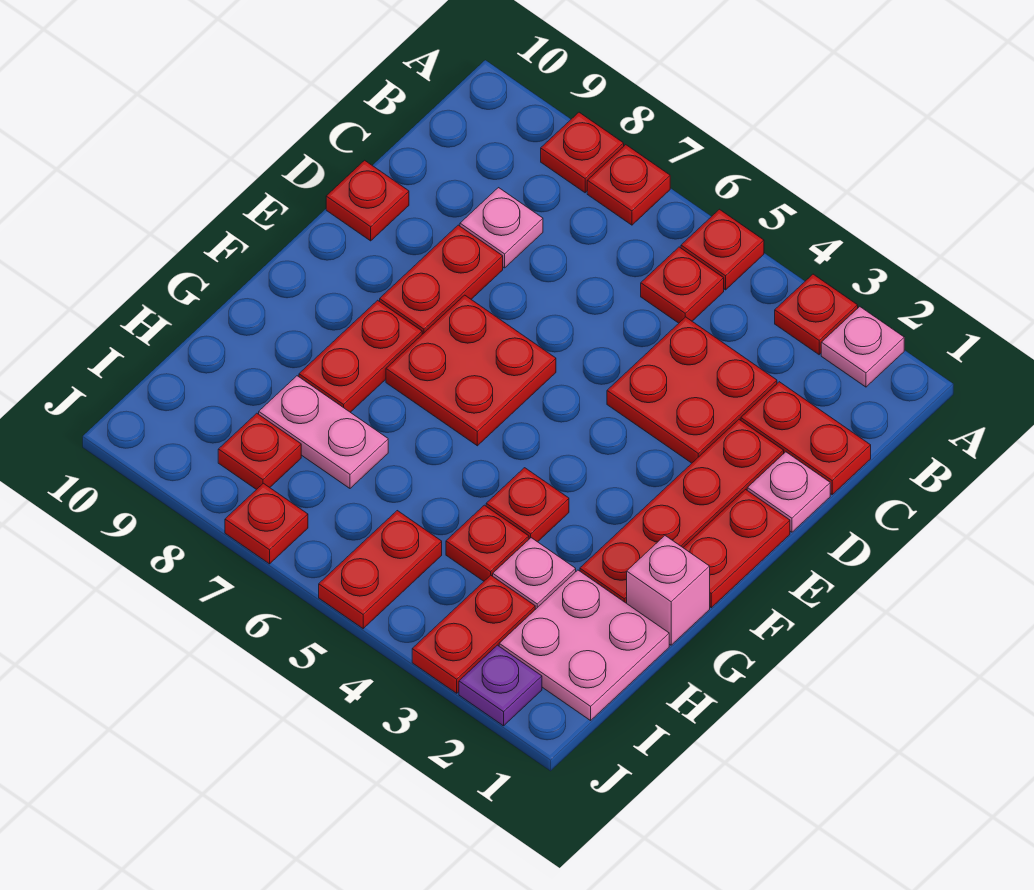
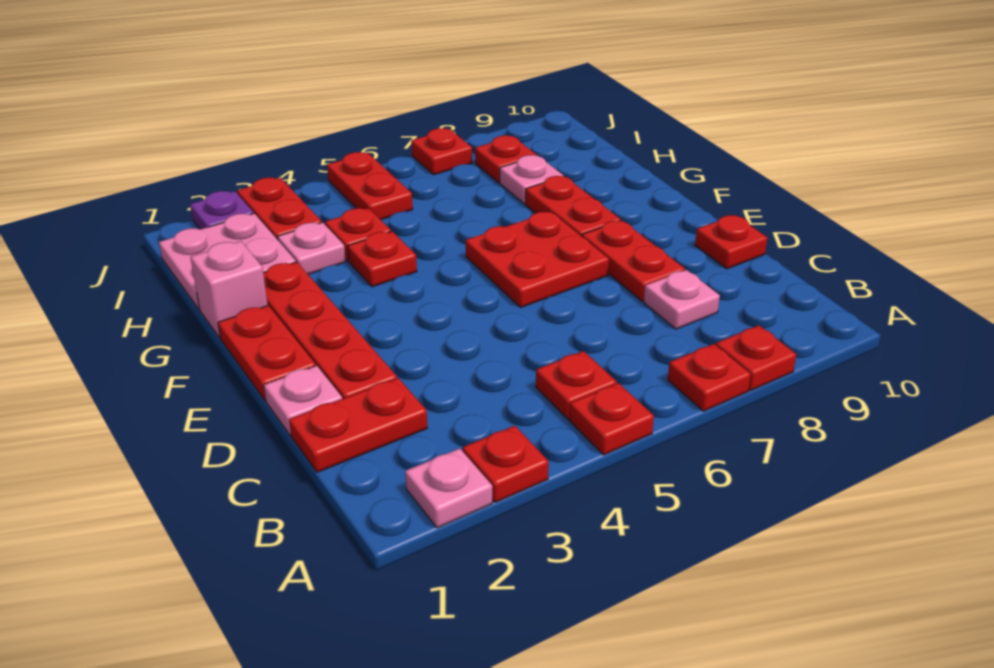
red plate C3:D4 level 1 -> none
pink plate H7:H8 level 1 -> pink plate H8 level 1

